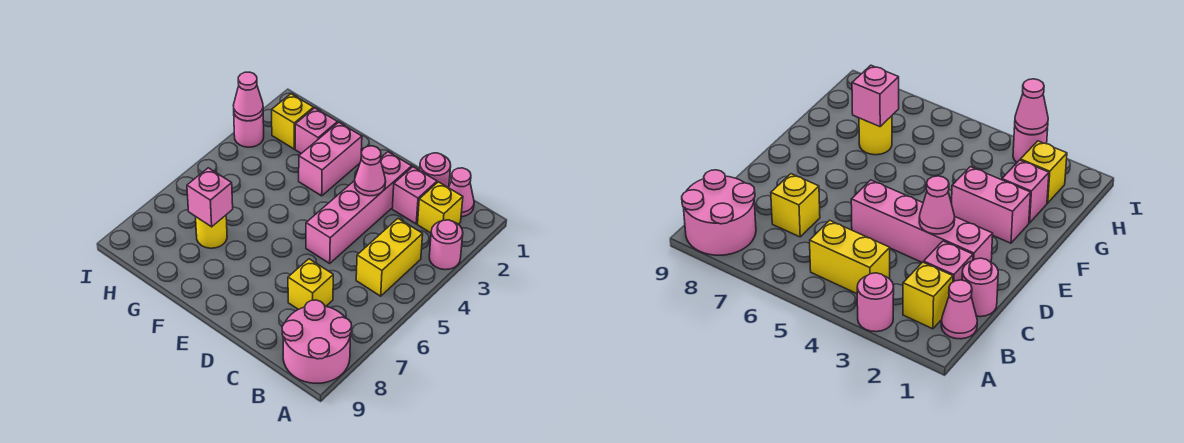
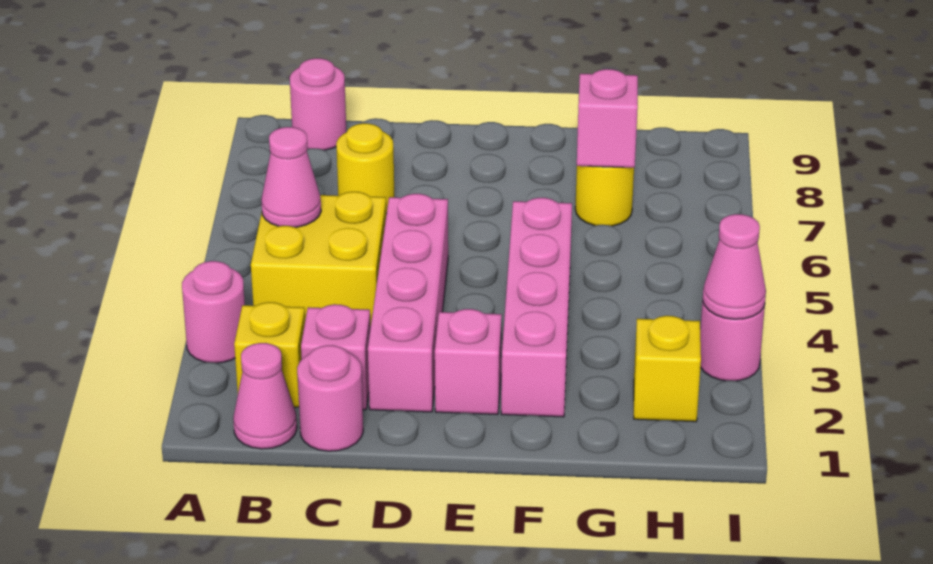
pink round brick A8:B9 level 1 -> pink round brick B9 level 1
yellow brick B4:B5 level 1 -> yellow brick B4:C5 level 1
yellow brick C7 level 1 -> yellow round brick C7 level 1
pink cone D3 level 2 -> pink cone B5 level 2
pink brick F2:F3 level 1 -> pink brick F2:F5 level 1
pink brick G2 level 1 -> pink brick E2 level 1

